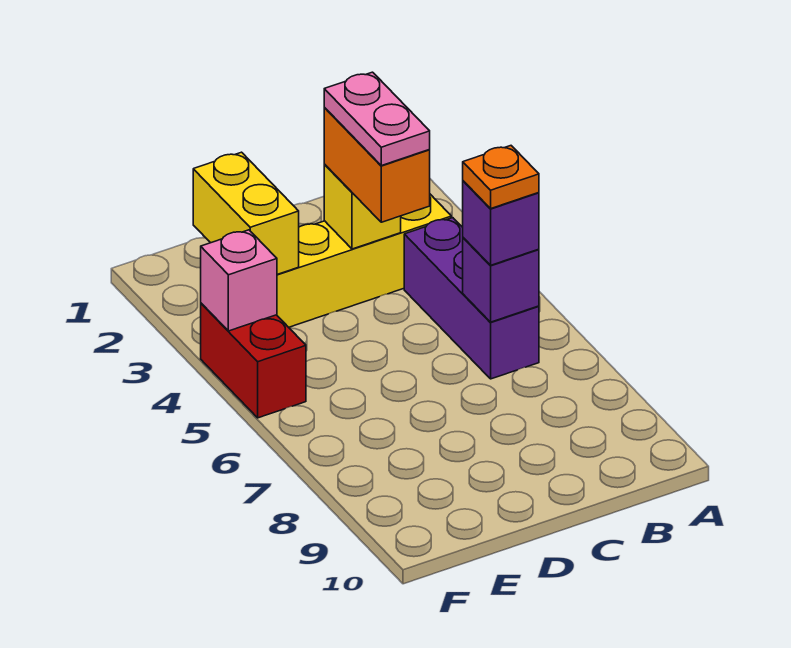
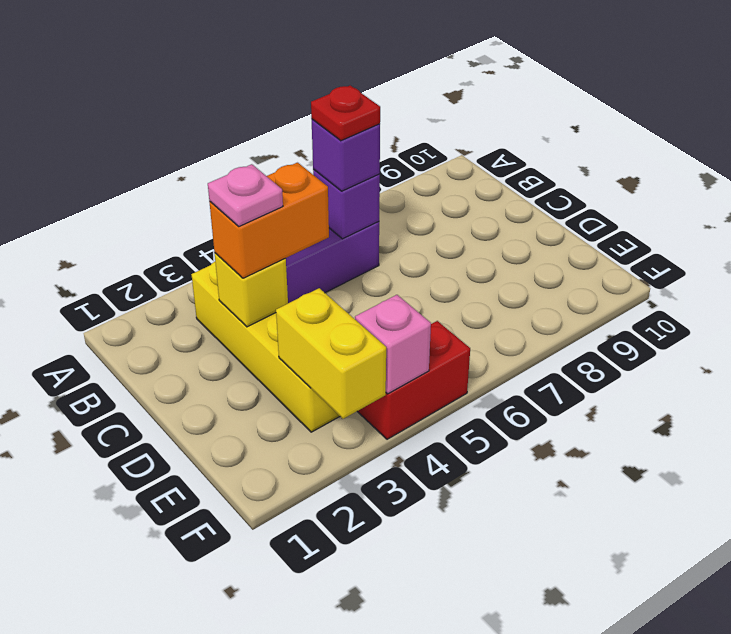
orange plate B6 level 4 -> red plate B6 level 4
pink plate C3:C4 level 4 -> pink plate C3 level 4
yellow brick E2:E3 level 2 -> yellow brick E3:F3 level 2

